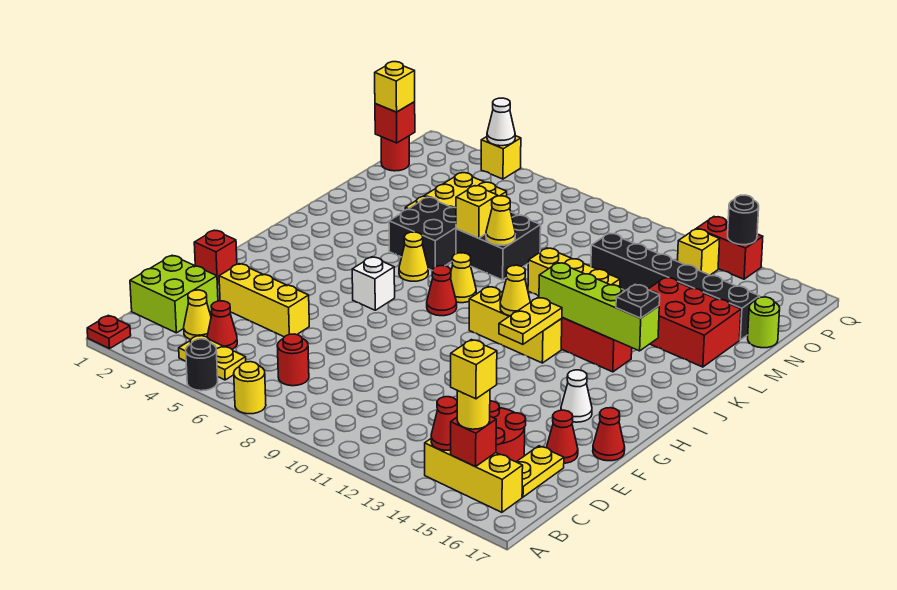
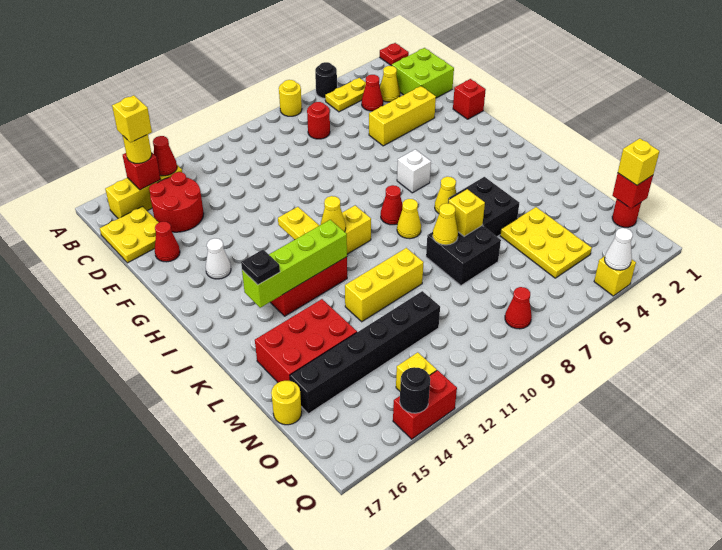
yellow plate C16:D16 level 1 -> yellow plate C16:D17 level 1
red cone F17 level 1 -> red cone P8 level 1
lime round brick N17 level 1 -> yellow round brick N17 level 1

